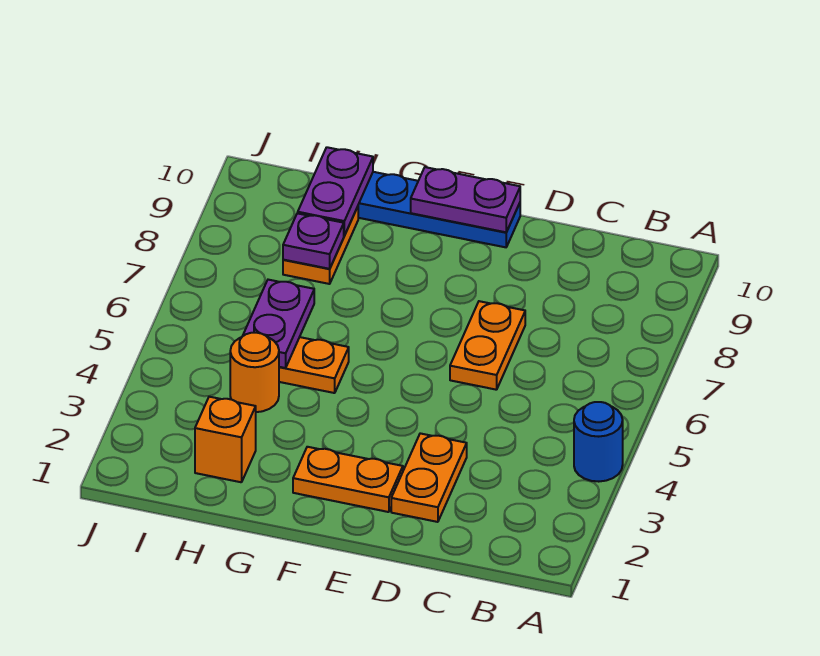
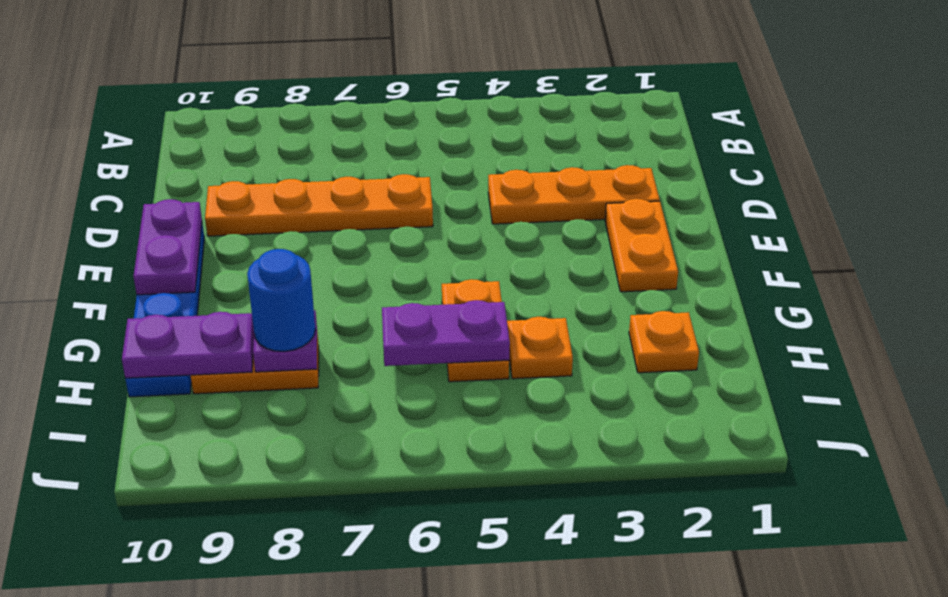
blue round brick A4 level 1 -> blue round brick H8 level 3
orange plate D2:D3 level 1 -> orange plate D2:D4 level 1
orange plate D6:D7 level 1 -> orange plate D6:D9 level 1
orange brick H2 level 1 -> orange plate H2 level 1
orange round brick H4 level 1 -> orange plate H4 level 1

